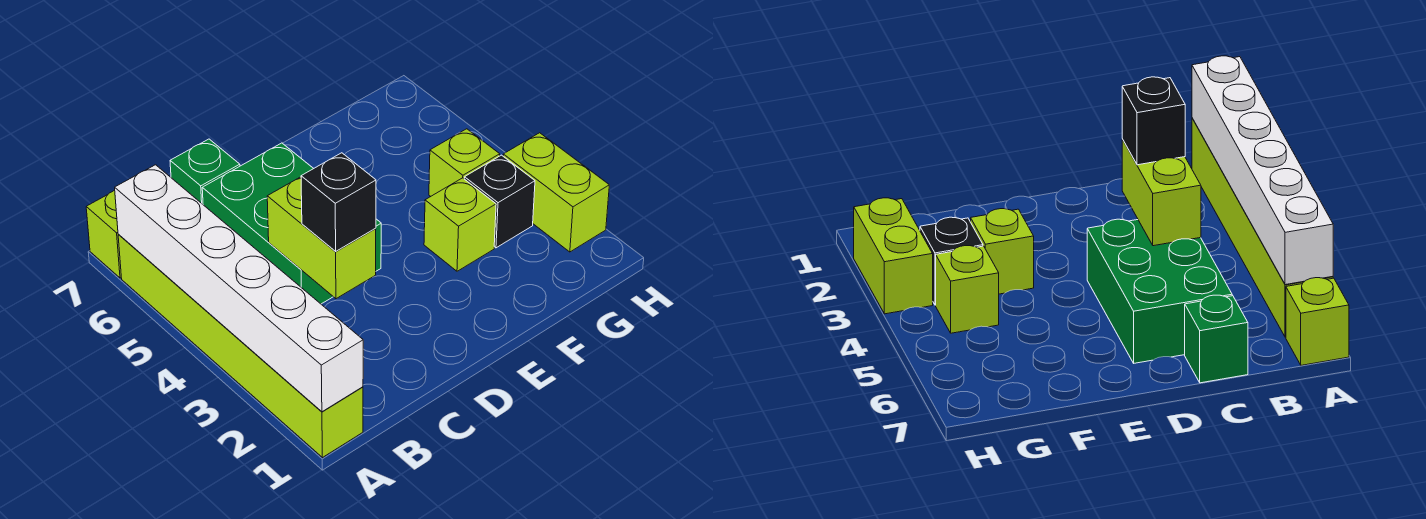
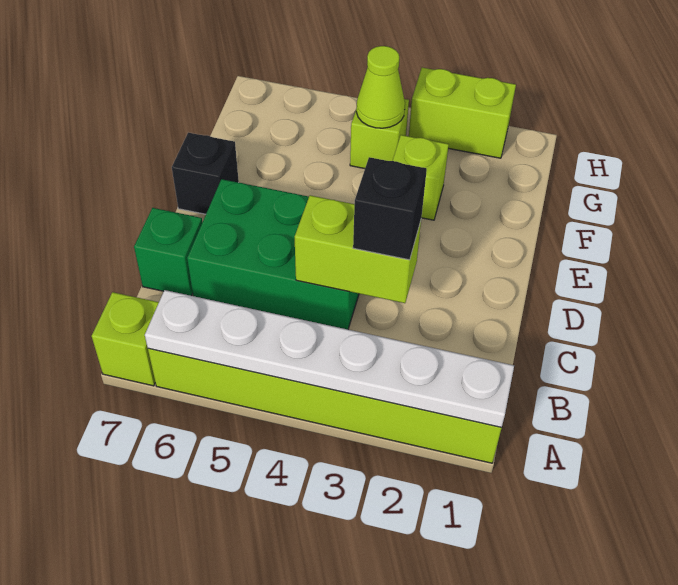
white brick A1:A6 level 2 -> white plate A1:A6 level 2
black brick G3 level 1 -> black brick E7 level 1
none -> lime cone G4 level 2

